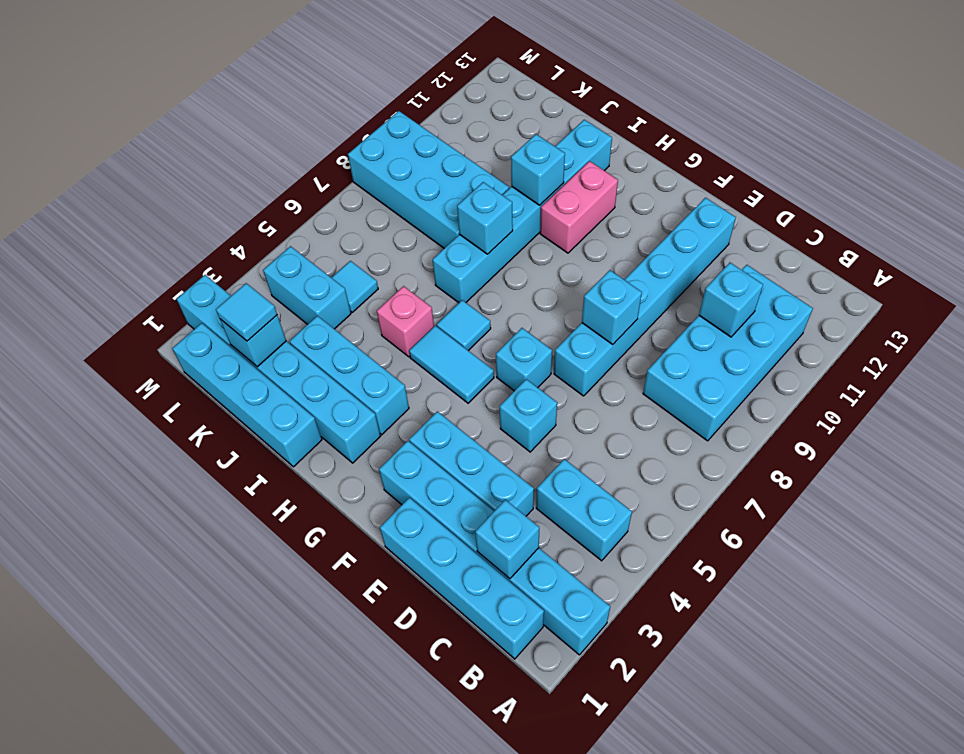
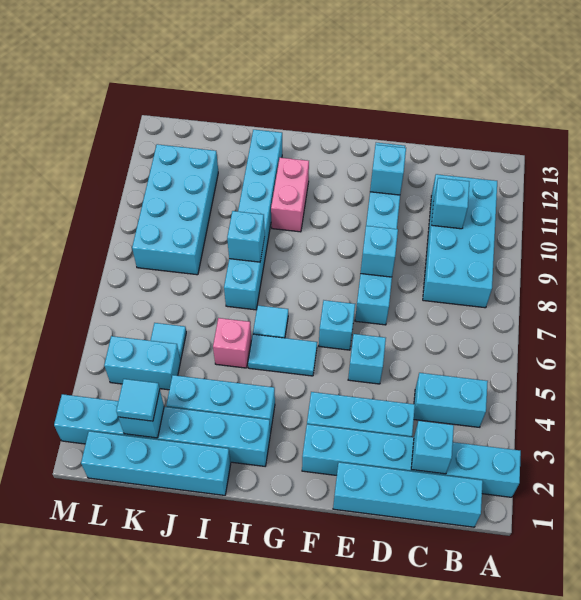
cyan brick I10 level 2 -> cyan brick E11 level 2
cyan brick J8:M9 level 1 -> cyan brick K8:L11 level 1

